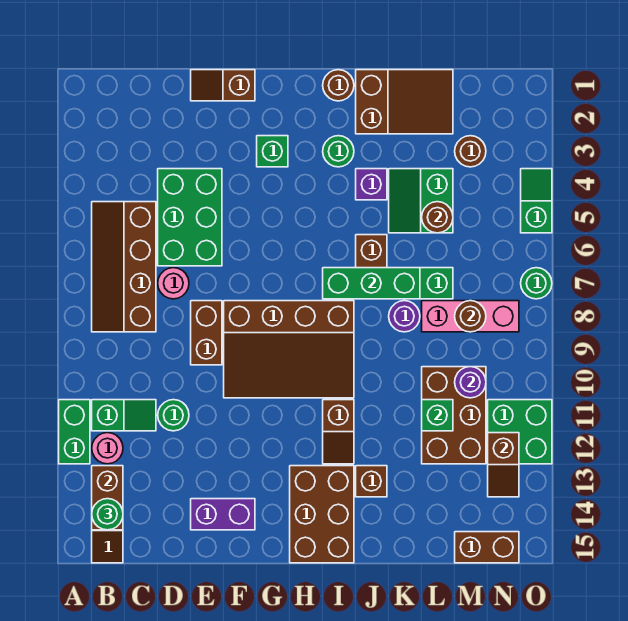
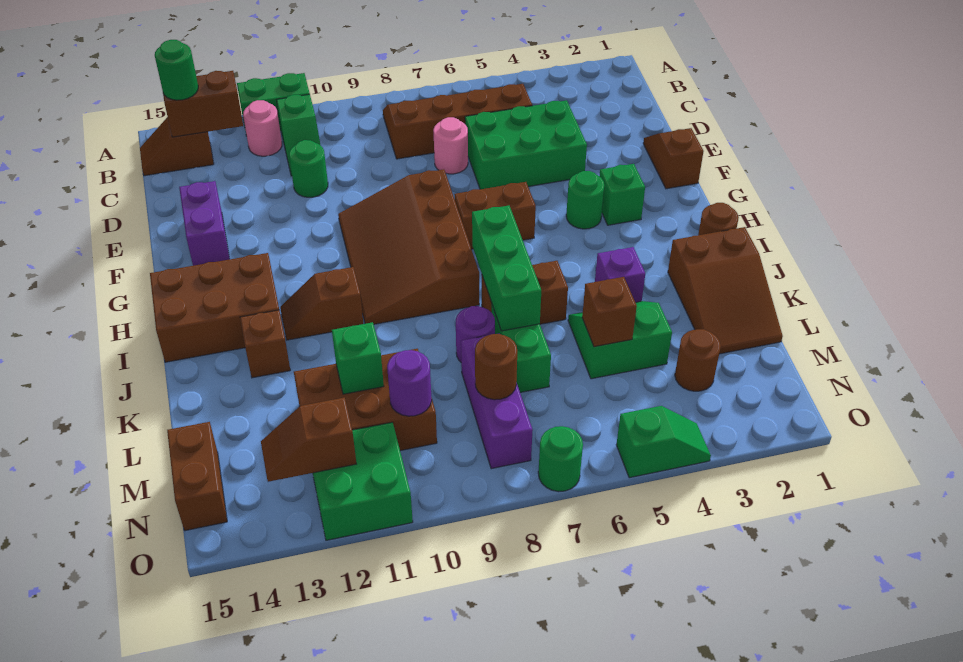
brown brick E8:E9 level 1 -> brown brick G6:G7 level 1
green round brick I3 level 1 -> green round brick G4 level 1
brown round brick L5 level 2 -> brown brick L5 level 2
pink brick L8:N8 level 1 -> purple brick L8:N8 level 1

